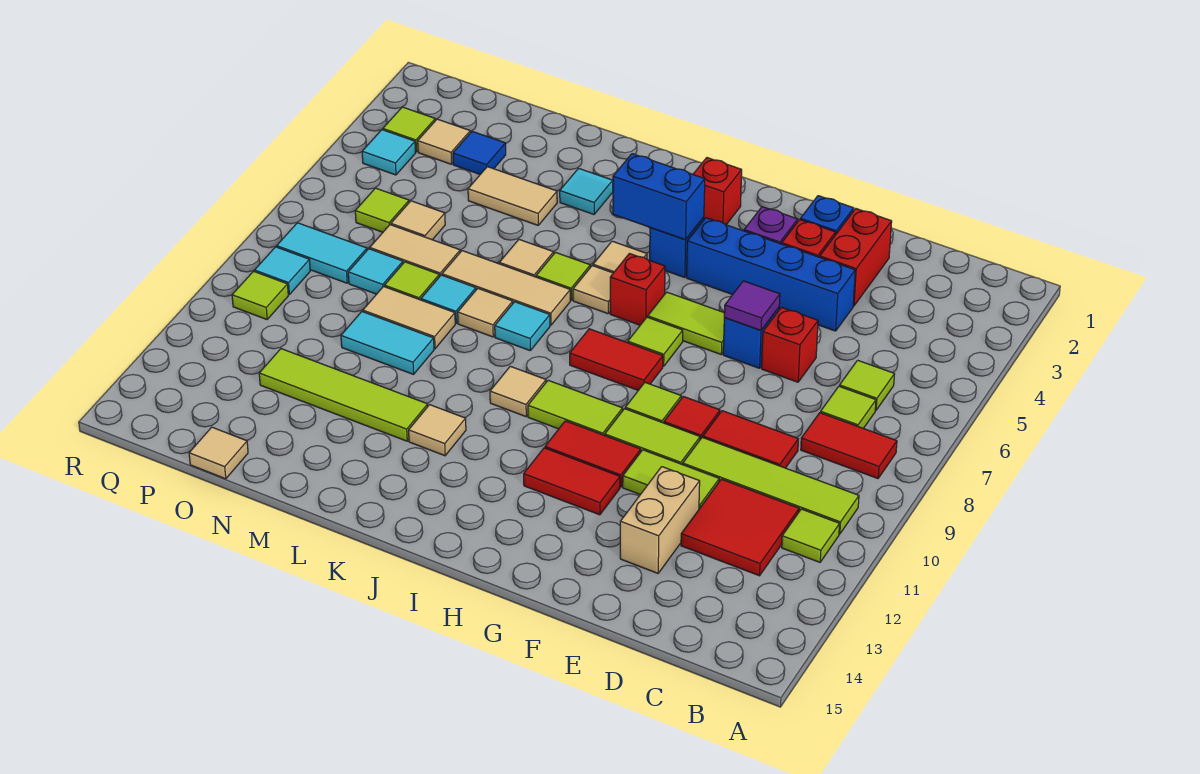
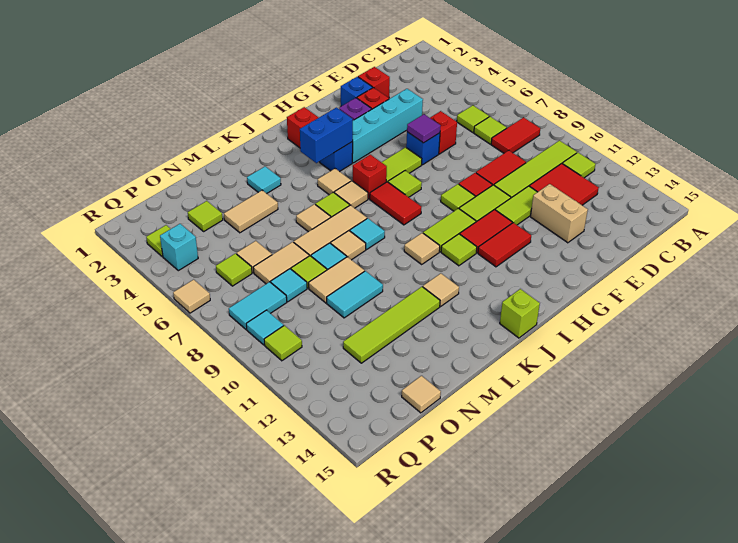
red brick E2:E3 level 1 -> red brick E2 level 1
blue brick E4:H4 level 1 -> cyan brick E4:H4 level 1
red tile H8:I8 level 1 -> red tile I7:I8 level 1
none -> lime tile I11 level 1
none -> lime brick J15 level 1
blue tile O3 level 1 -> lime tile O3 level 1
tan tile P3 level 1 -> tan tile R6 level 1
cyan tile Q4 level 1 -> cyan brick Q4 level 1

